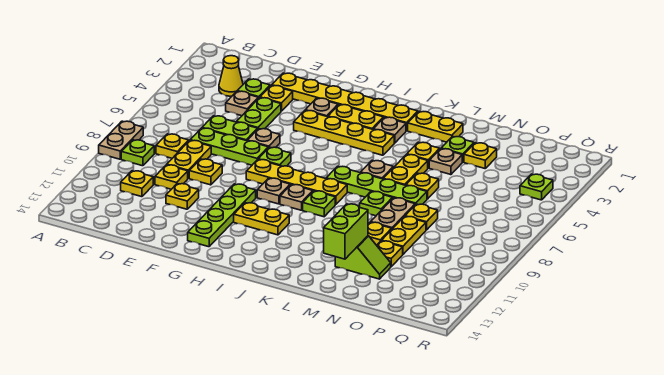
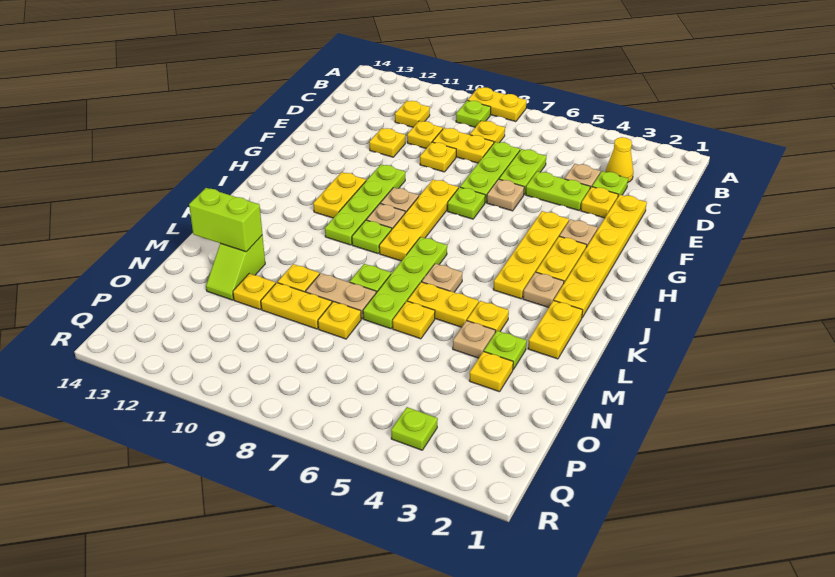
tan plate A8:A9 level 1 -> yellow plate A8:A9 level 1
lime plate G10:G13 level 1 -> lime plate G10:J10 level 1

